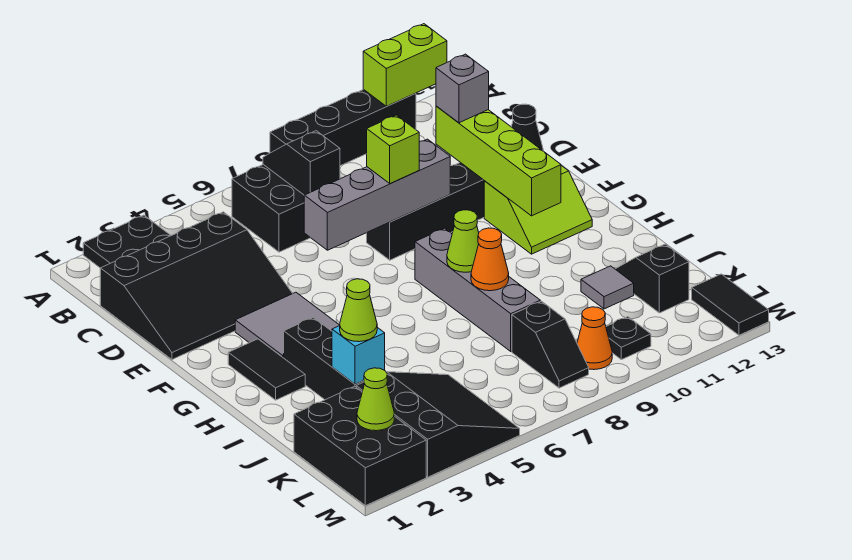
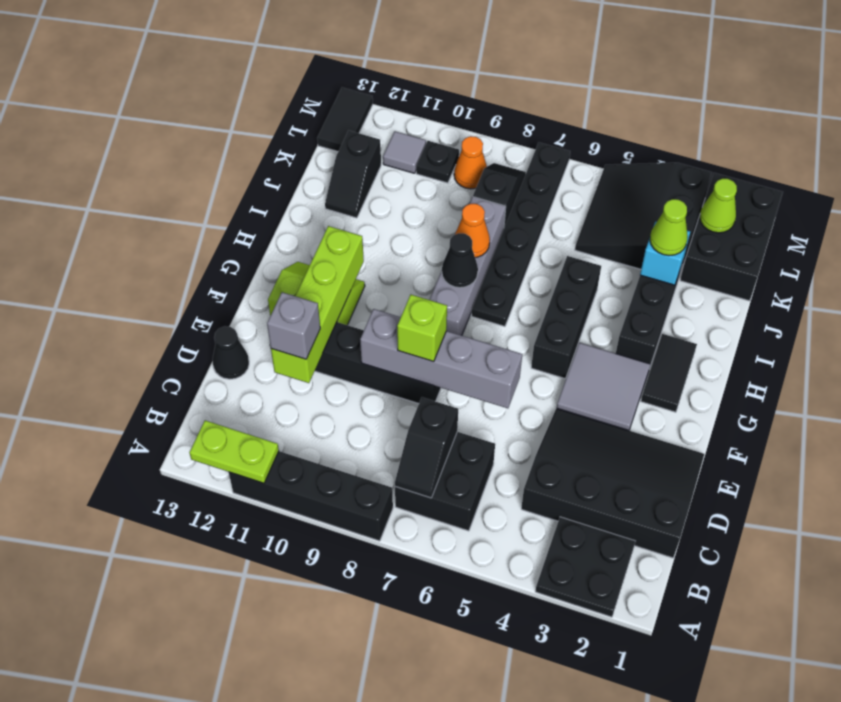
lime brick A11:A12 level 2 -> lime plate A11:A12 level 2
none -> black brick G5:I5 level 1
none -> black plate H7:M7 level 1
lime cone H8 level 2 -> black cone H8 level 2
grey tile J11 level 1 -> grey tile L11 level 1

